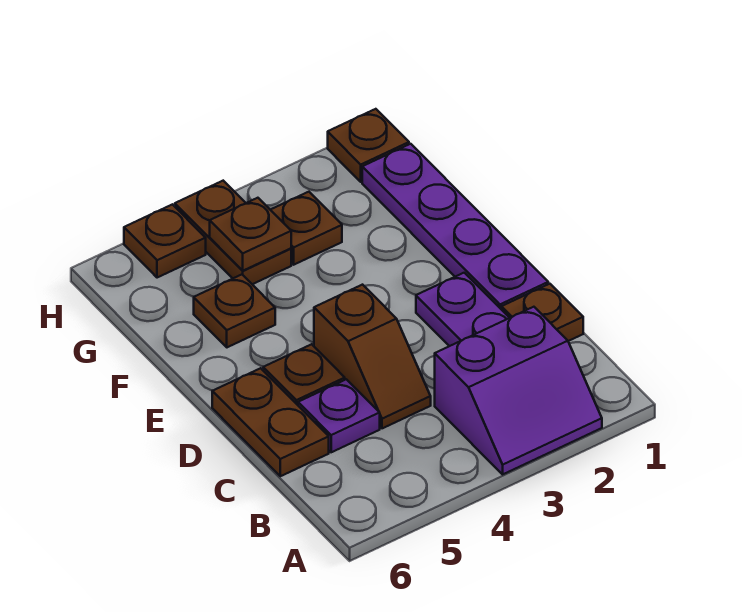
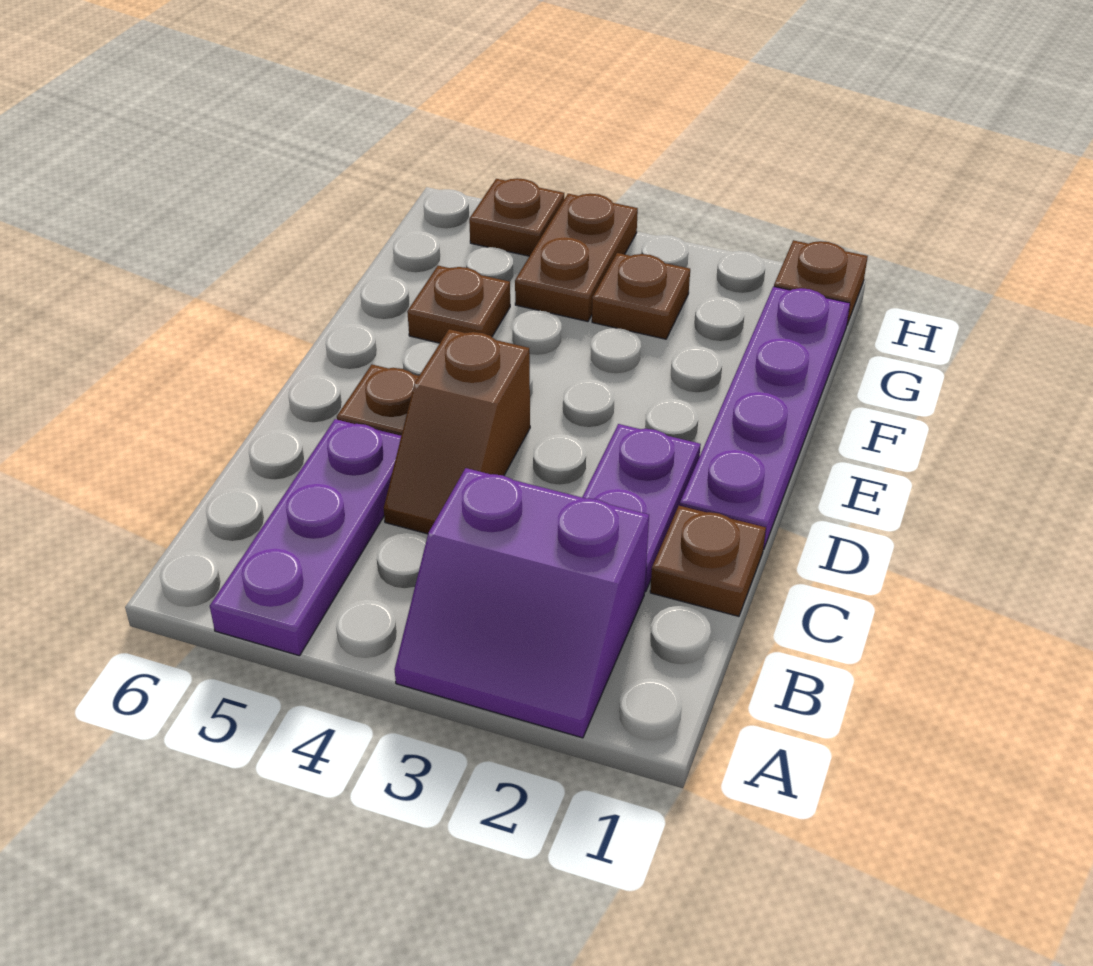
purple plate C5 level 1 -> purple plate A5:C5 level 1
brown plate C6:D6 level 1 -> none
brown plate G4 level 2 -> none

